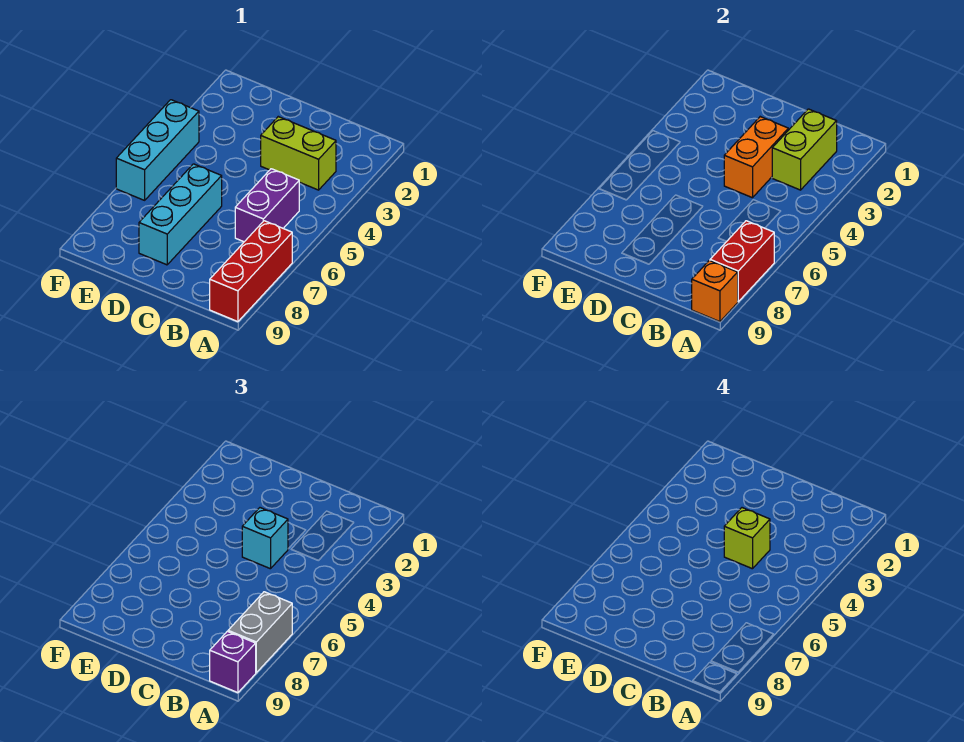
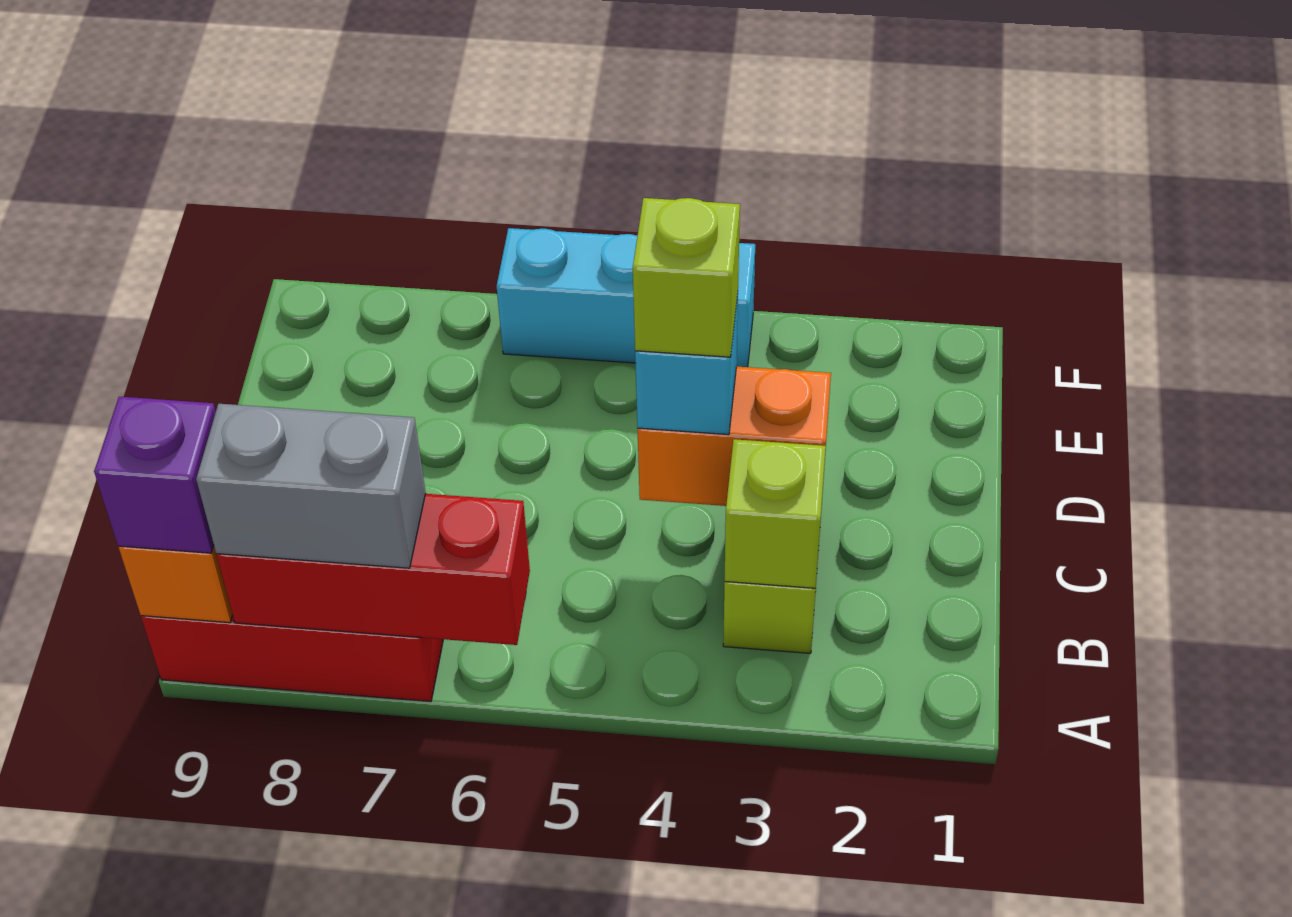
red brick A7:A8 level 2 -> red brick A6:A8 level 2
lime brick B2:B3 level 2 -> lime brick B3 level 2
purple brick B5:B6 level 1 -> none
cyan brick D6:D8 level 1 -> none

